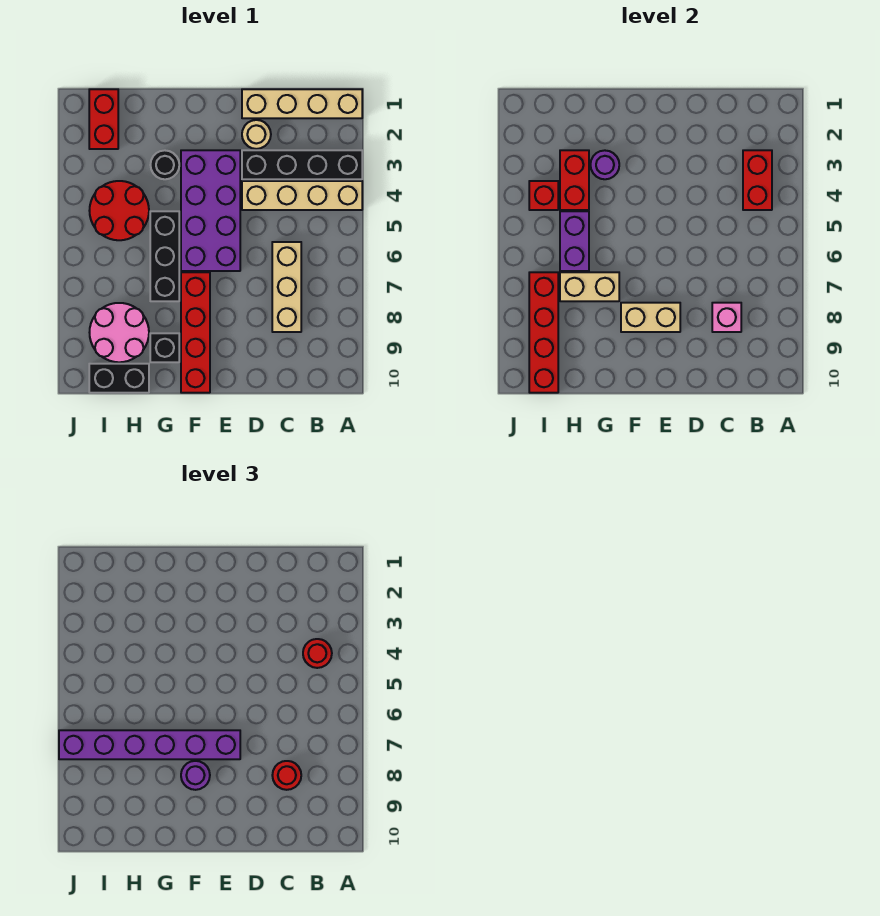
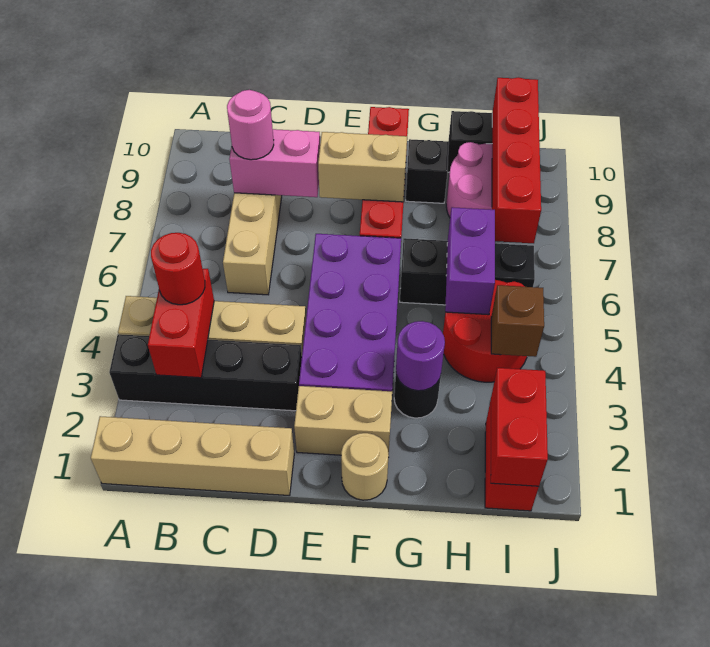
pink brick C8 level 2 -> pink brick C8:D8 level 2
red round brick C8 level 3 -> pink round brick C8 level 3
tan round brick D2 level 1 -> tan round brick F1 level 1
purple brick E7:J7 level 3 -> none
purple round brick F8 level 3 -> none
black brick G5:G7 level 1 -> black brick G6:I6 level 1
tan brick G7:H7 level 2 -> tan brick E2:F2 level 1
red brick H3:H4 level 2 -> red brick I1:I2 level 2
red brick I4 level 2 -> brown brick I4 level 2

